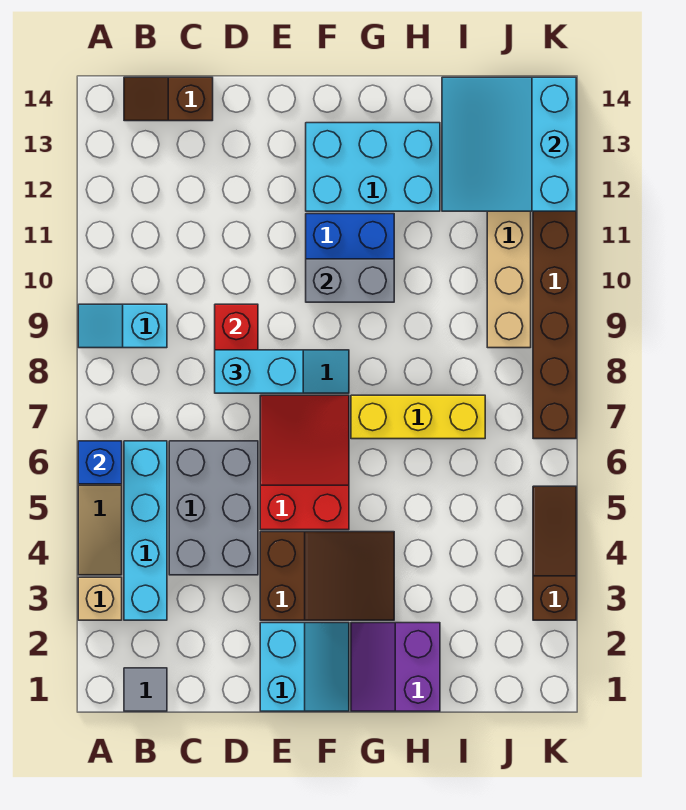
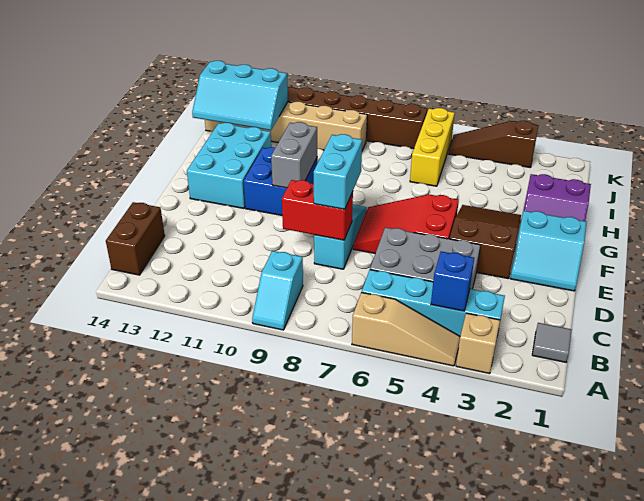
blue brick A6 level 2 -> blue brick B4 level 2
brown slope B14:C14 level 1 top C -> brown brick B14:C14 level 1
cyan slope E1:F2 level 1 top E -> cyan slope E1:F2 level 1 top F
yellow brick G7:I7 level 1 -> yellow brick I6:K6 level 1
cyan slope I12:K14 level 2 top K -> cyan slope I12:J14 level 2 top J

